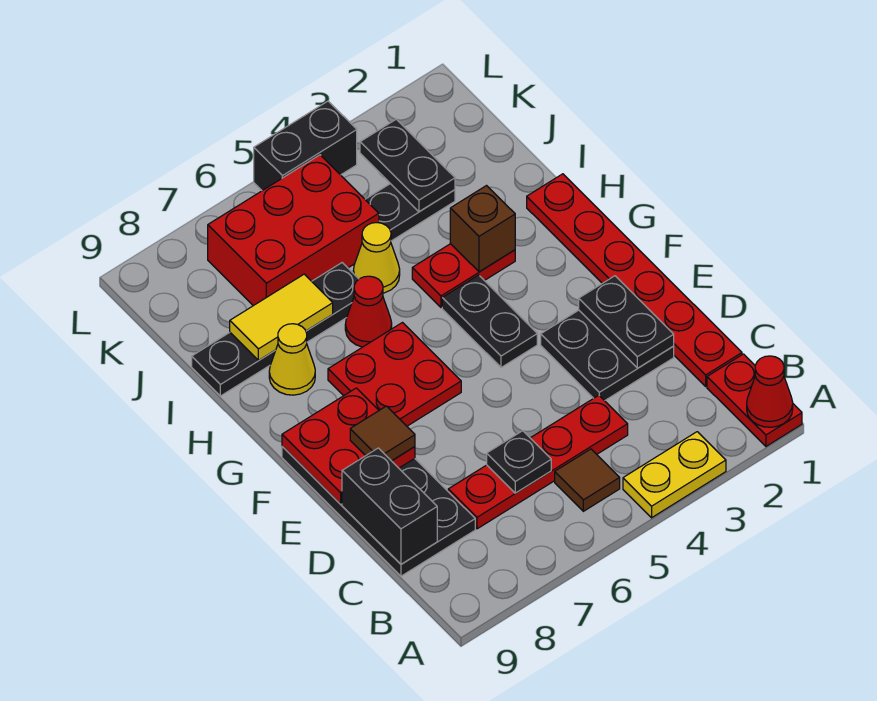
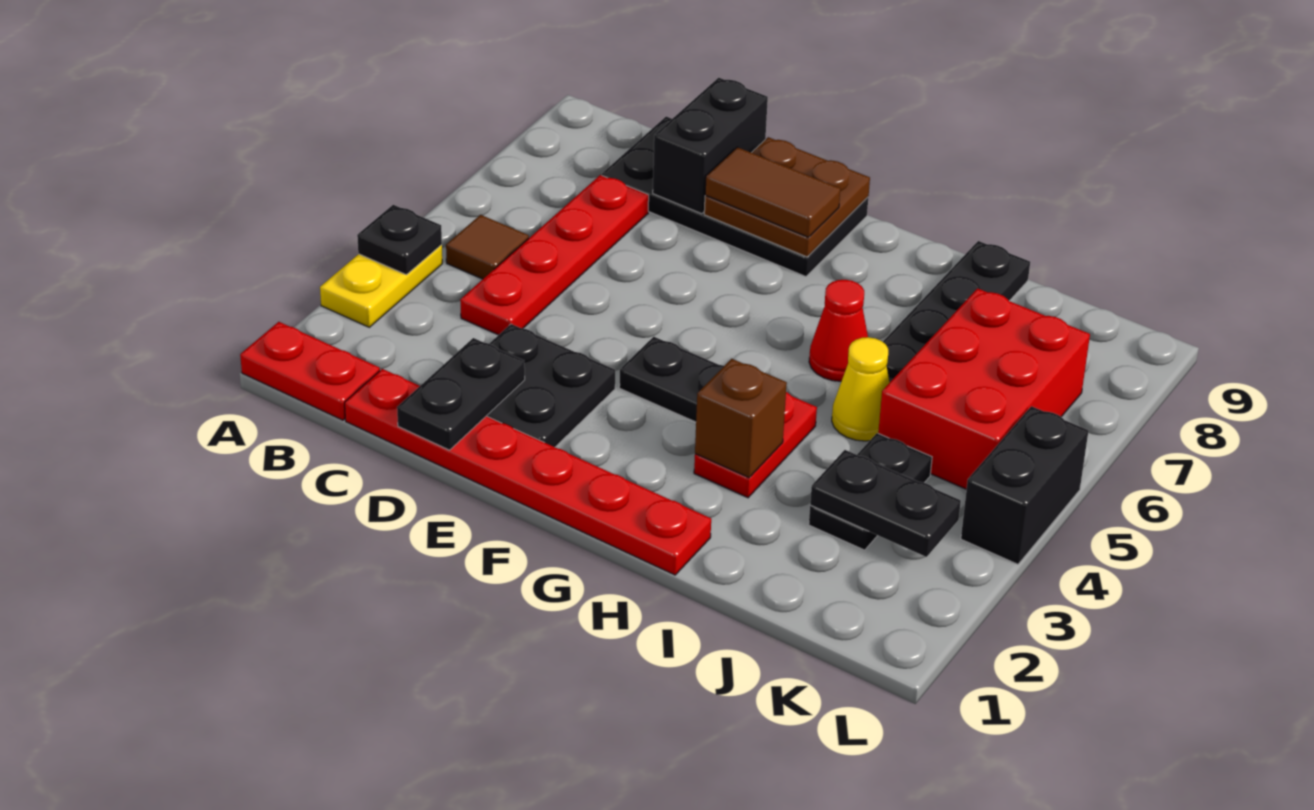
red cone A1 level 2 -> none
black plate C6 level 2 -> black plate A4 level 2
black brick C9:D9 level 2 -> black brick D8:D9 level 2
black plate D2:E2 level 2 -> black plate D1:D2 level 2
red plate E8:F9 level 2 -> brown plate E8:F9 level 2
brown tile E8 level 3 -> brown tile E8:F8 level 3
red plate F6:G7 level 1 -> none
yellow cone H8 level 1 -> none
yellow tile I7:I8 level 2 -> none

